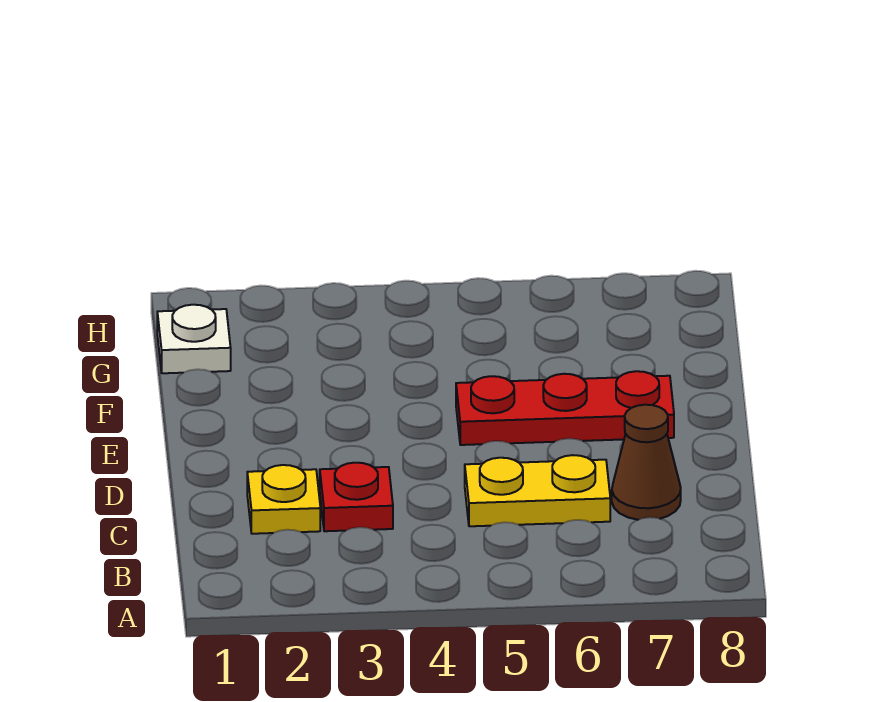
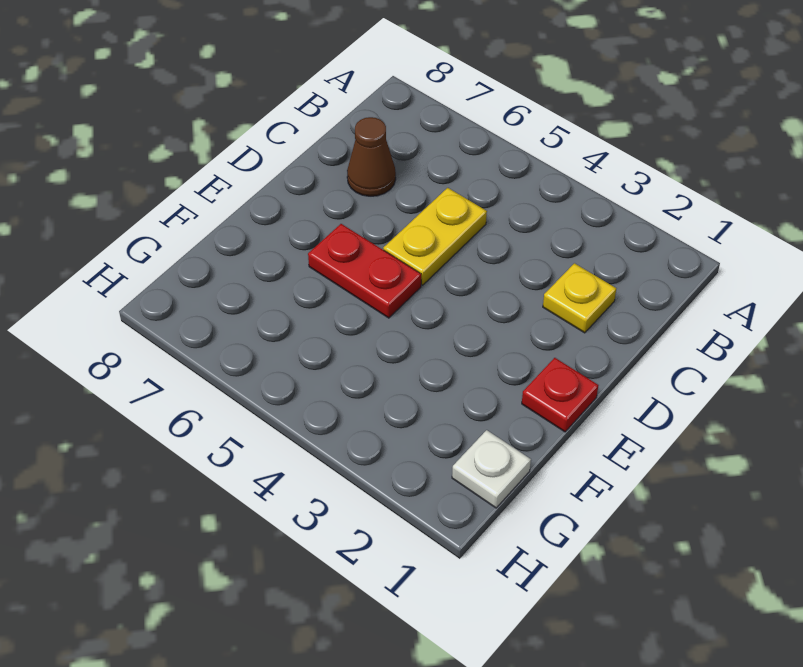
red plate C3 level 1 -> red plate E1 level 1
yellow plate C5:C6 level 1 -> yellow plate C5:D5 level 1
red plate E5:E7 level 1 -> red plate E5:E6 level 1

